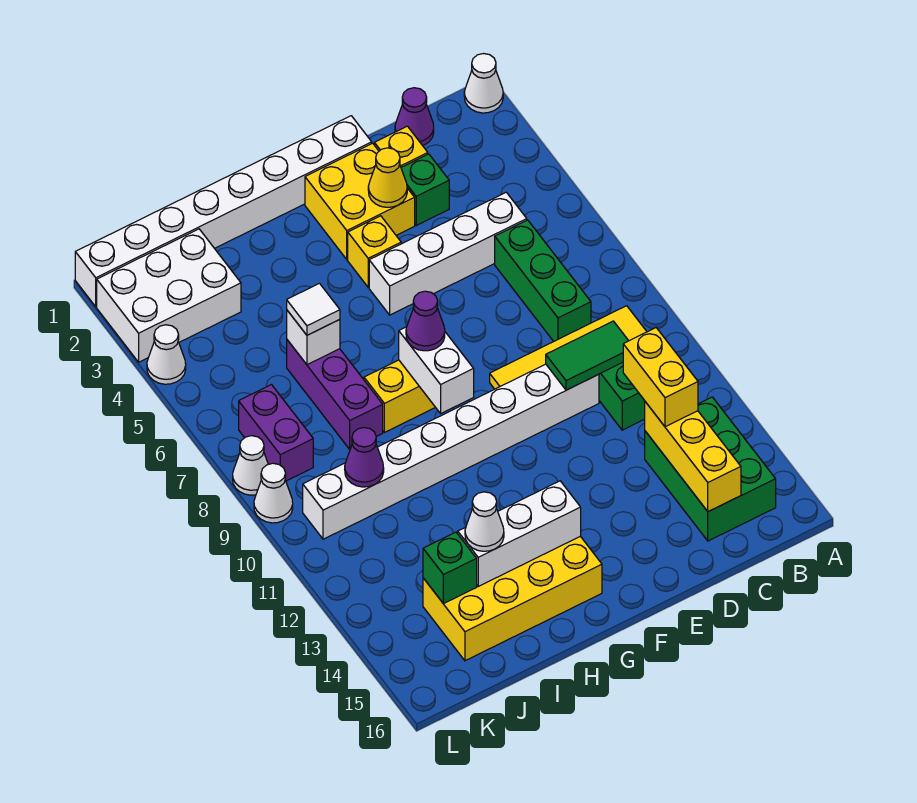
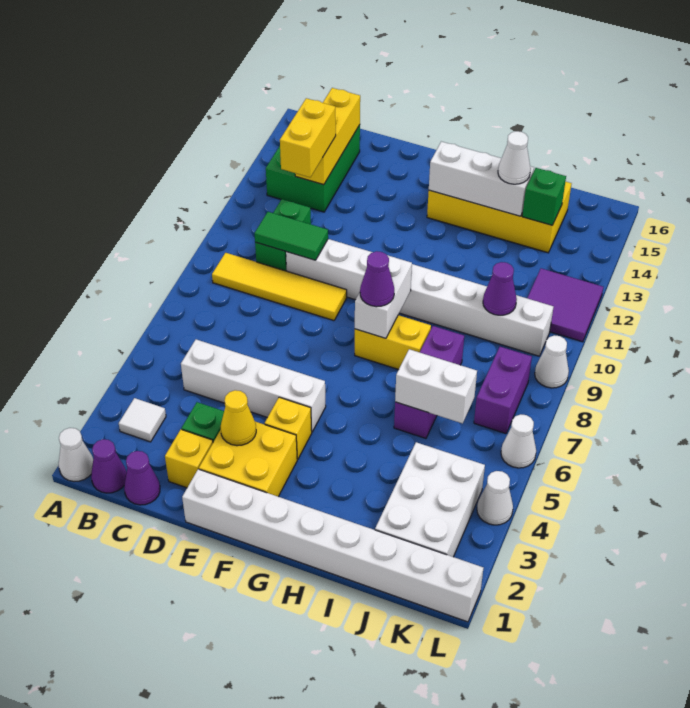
none -> purple cone B1 level 1
green brick C6:C8 level 1 -> none
white brick I6 level 2 -> white brick I6:J6 level 2
white tile I6 level 3 -> white tile B3 level 1
white brick J2:L3 level 1 -> white brick J2:K4 level 1
none -> purple tile K11:L12 level 1
white cone L8 level 1 -> white cone L6 level 1

